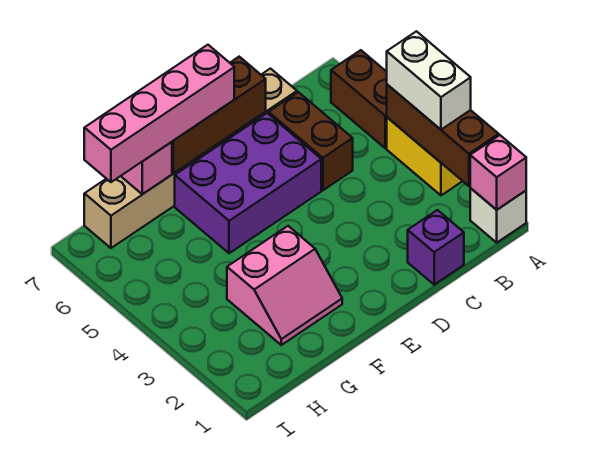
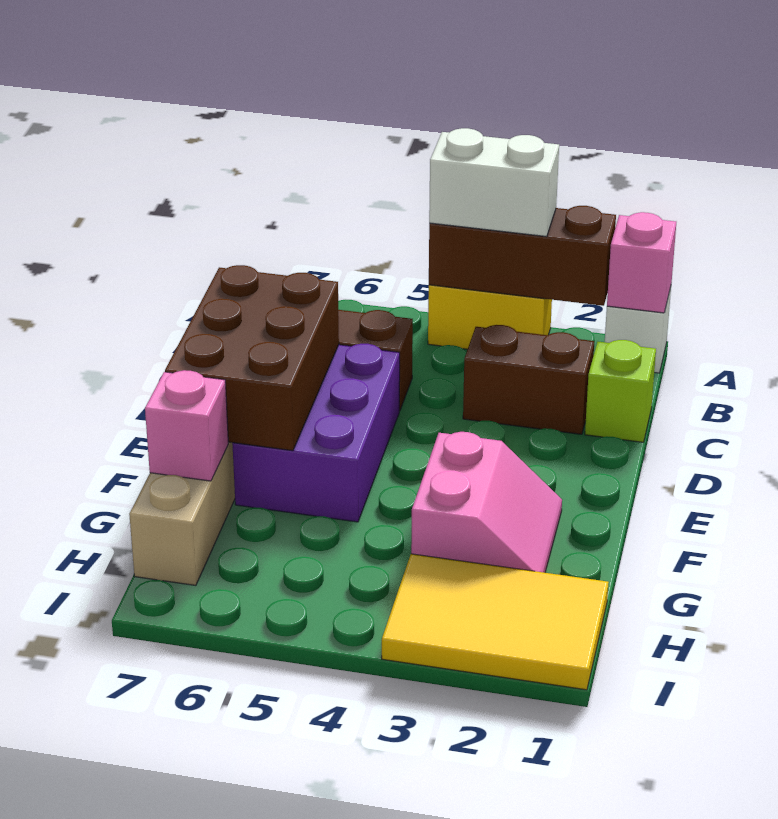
brown brick A5:A6 level 1 -> brown brick C2:C3 level 1
purple brick C1 level 1 -> lime brick C1 level 1
brown brick D7:F7 level 2 -> brown brick D6:F7 level 2
pink brick E7:H7 level 3 -> none
none -> yellow tile H1:I3 level 1

